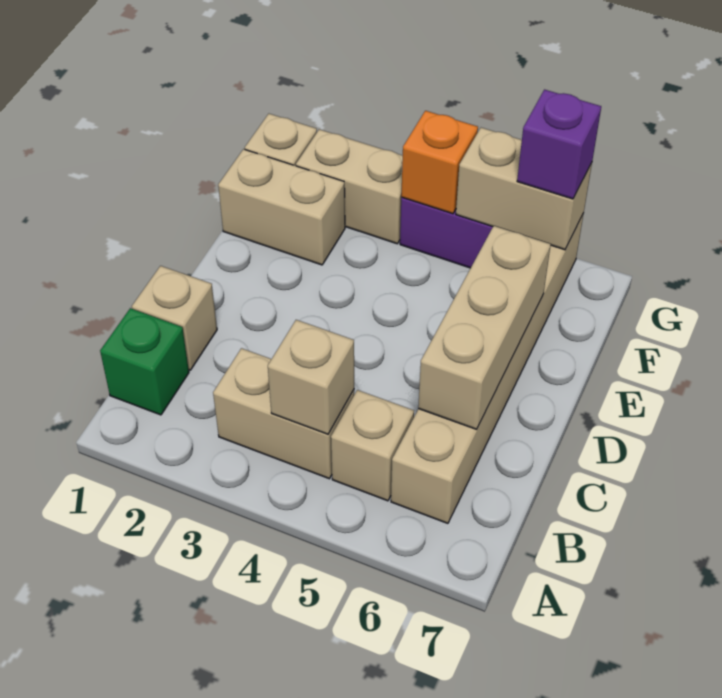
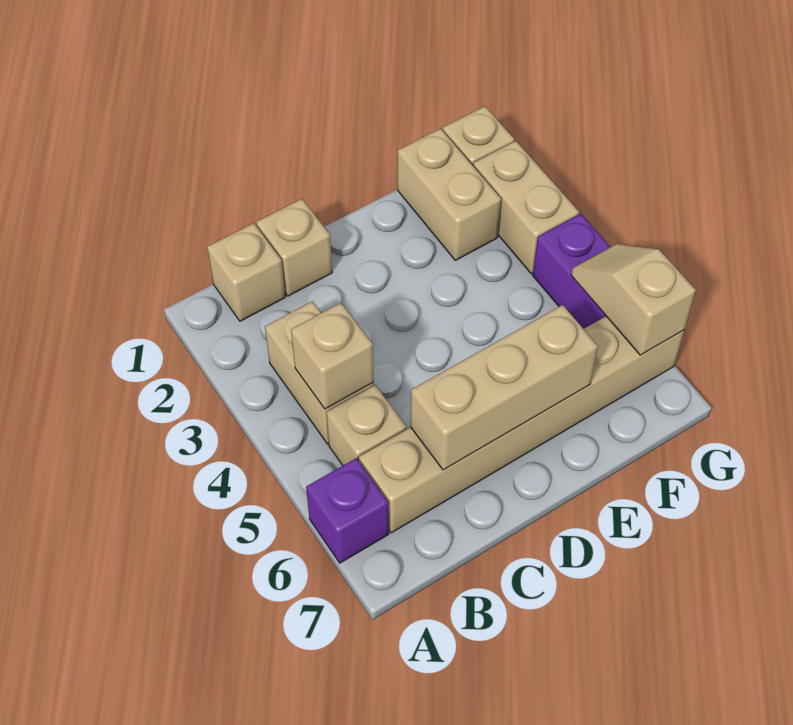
green brick B1 level 1 -> tan brick B1 level 1
orange brick G4 level 2 -> none
tan brick G5:G6 level 2 -> tan slope G5:G6 level 2 top 6
purple brick G6 level 3 -> purple brick A6 level 1

